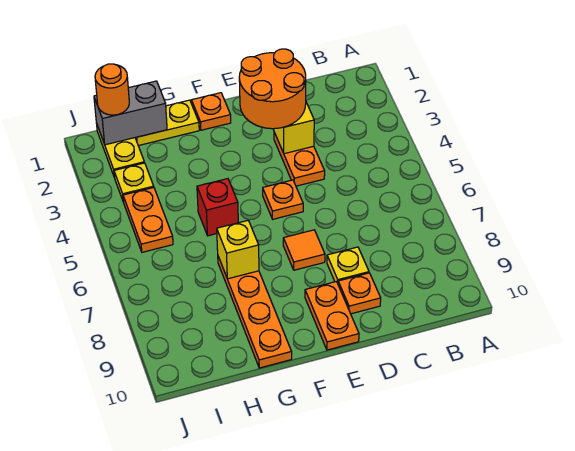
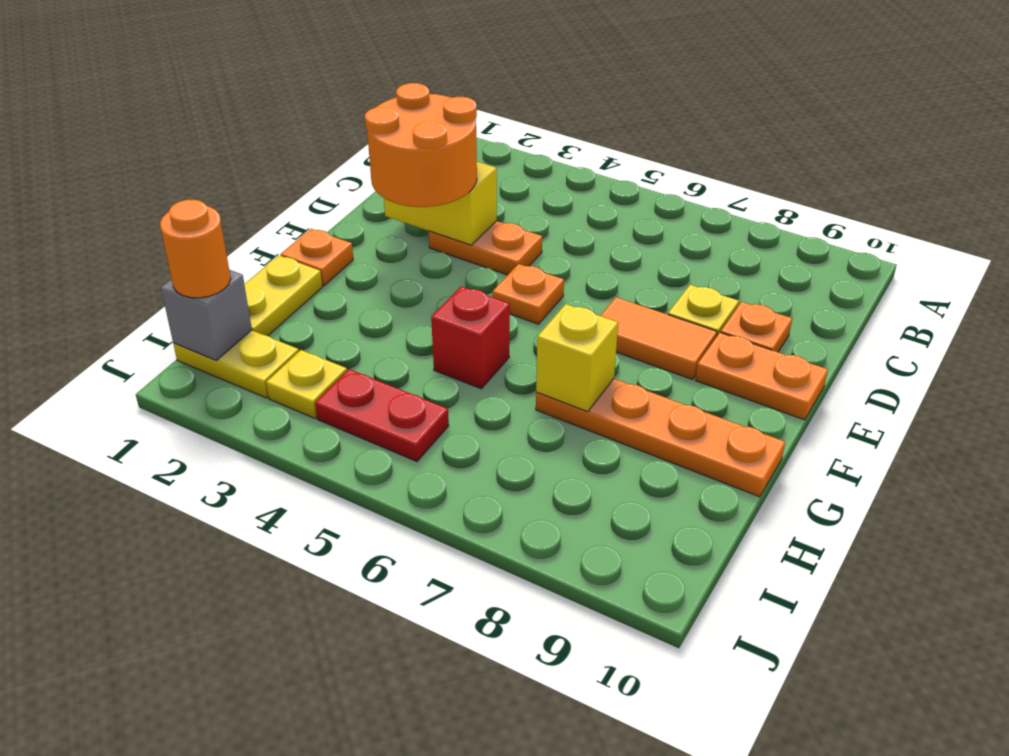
orange tile E7 level 1 -> orange tile E7:E8 level 1
grey brick H1:I1 level 2 -> grey brick I1 level 2
orange plate I4:I5 level 1 -> red plate I4:I5 level 1

